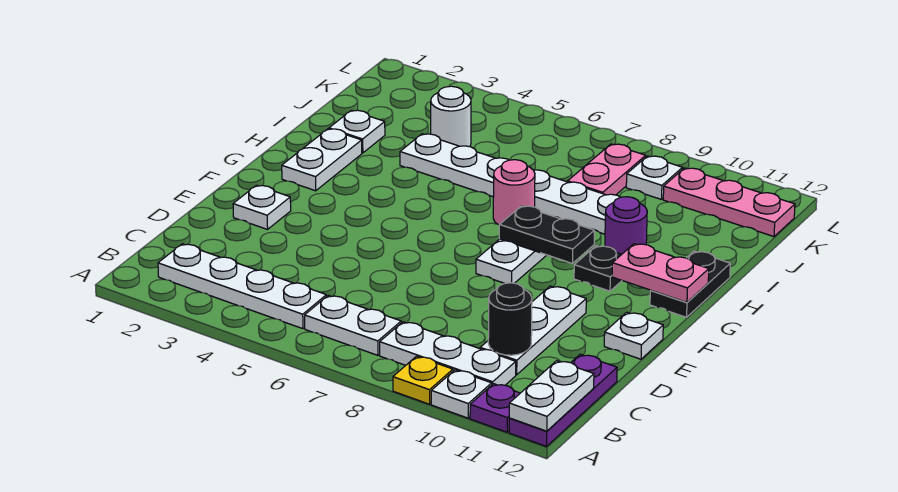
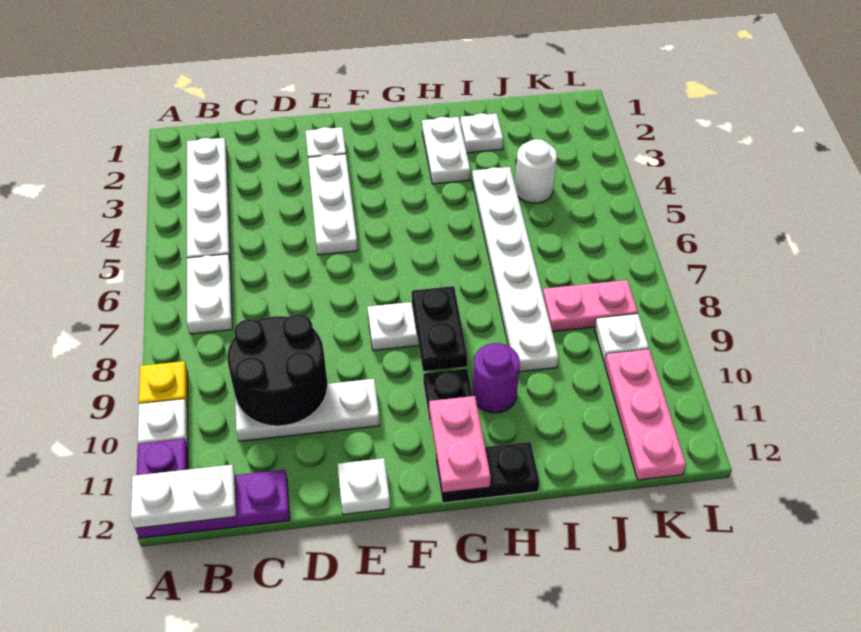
white plate B8:B10 level 1 -> white plate E3:E5 level 1
black round brick C10 level 2 -> black round brick C9:D10 level 2
white plate G2:H2 level 1 -> white plate H2:H3 level 1
pink round brick H7 level 1 -> none

